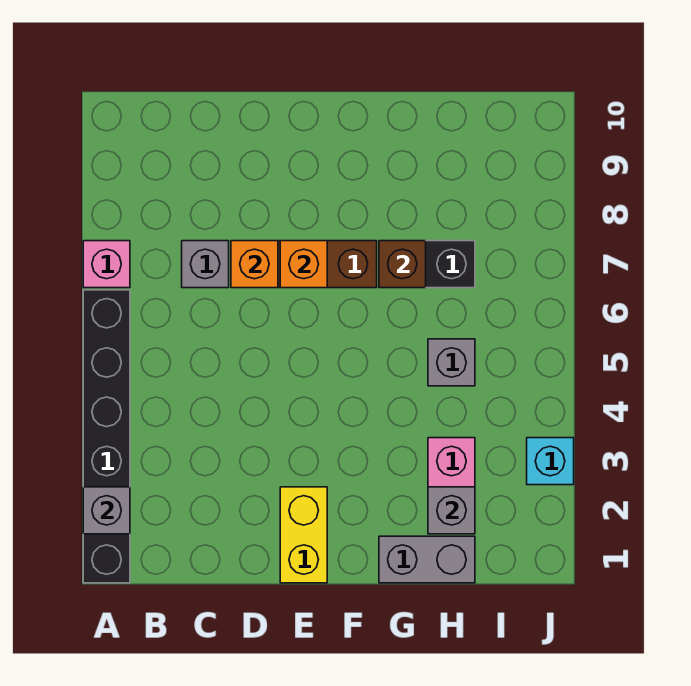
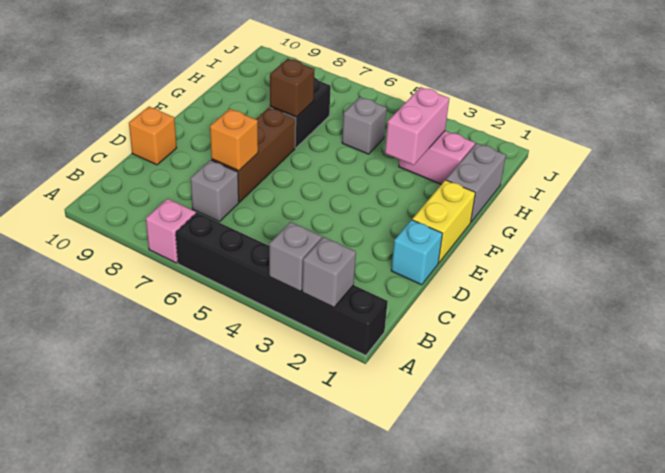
yellow brick E1:E2 level 1 -> yellow brick E1:F1 level 1
orange brick E7 level 2 -> orange brick D10 level 1
none -> pink brick G3:H3 level 2
grey brick H2 level 2 -> grey brick A3 level 2
cyan brick J3 level 1 -> cyan brick D1 level 1

